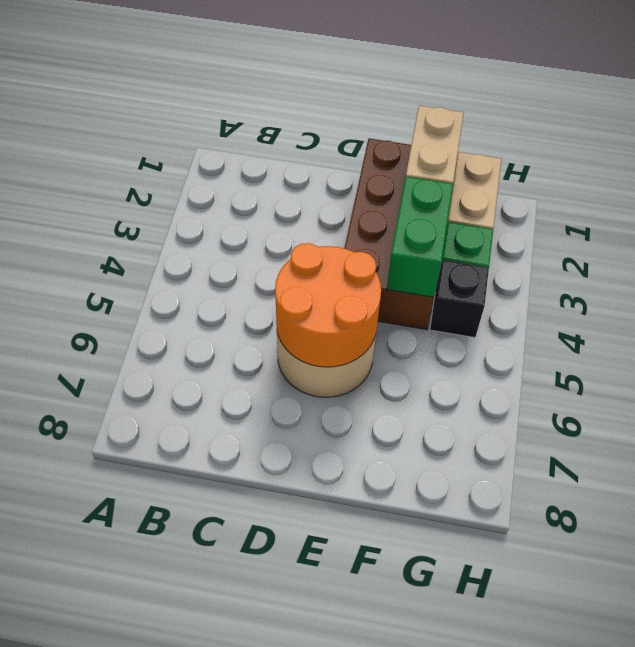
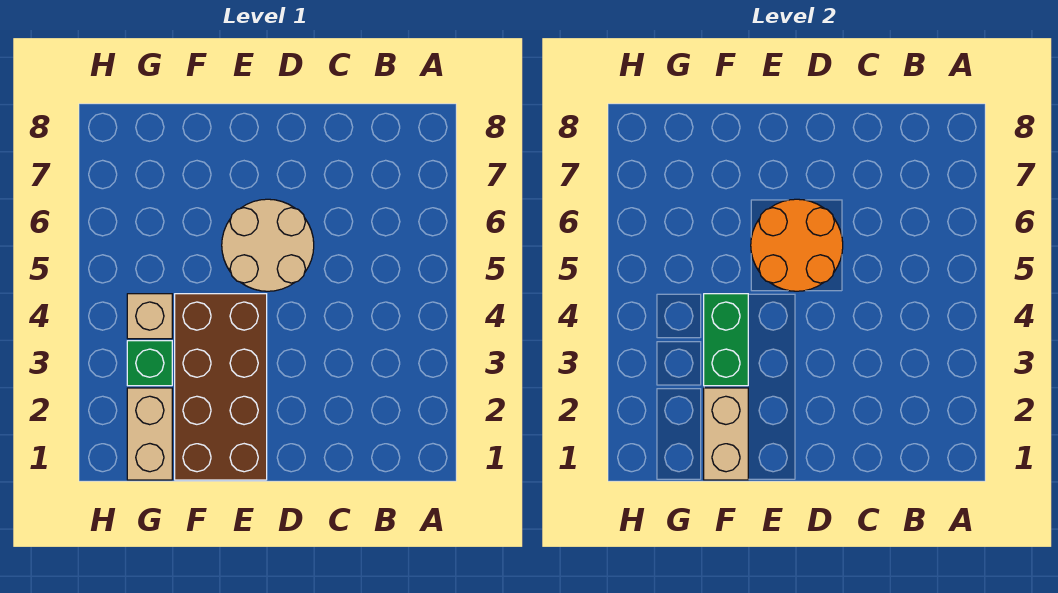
black brick G4 level 1 -> tan brick G4 level 1

